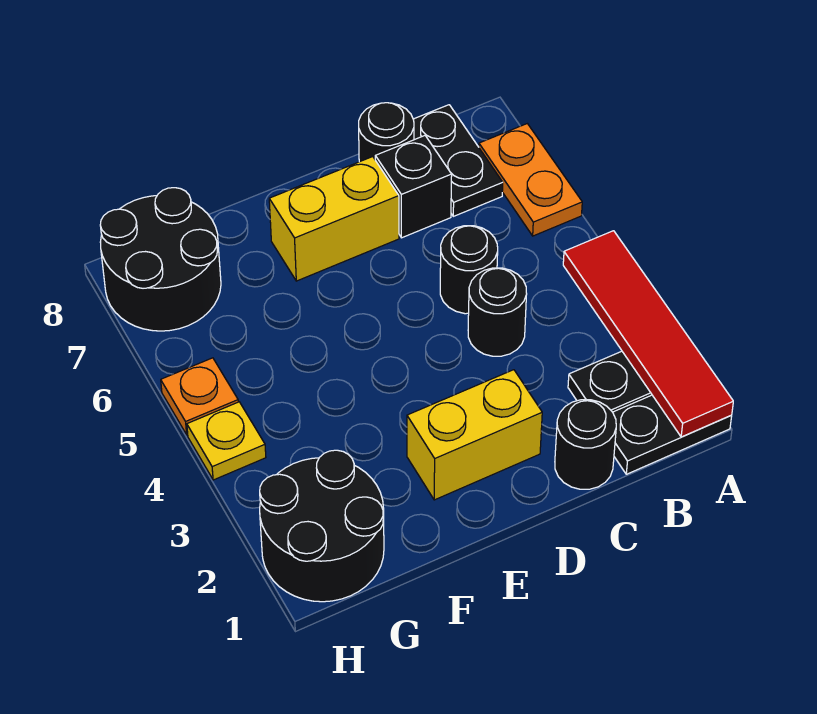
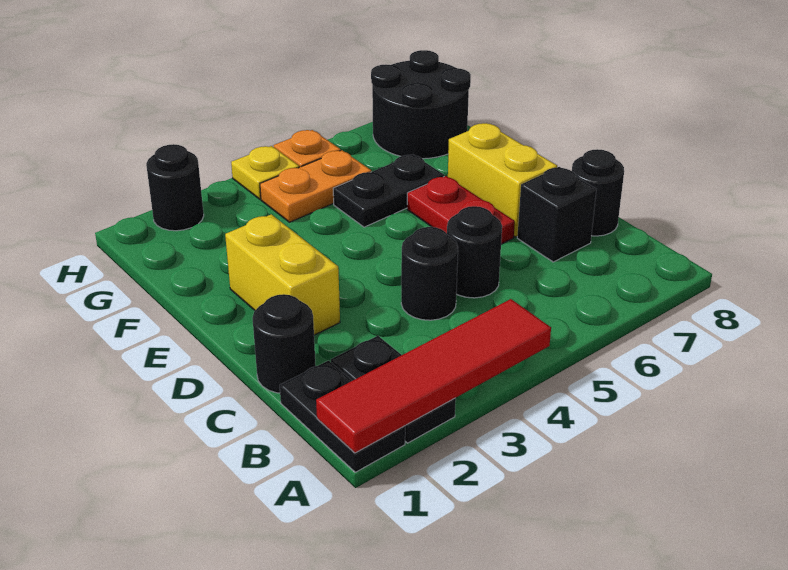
orange plate A6:A7 level 1 -> orange plate G4:G5 level 1
black plate B7:B8 level 1 -> black plate F5:F6 level 1
none -> red plate D6:E6 level 1
black round brick G1:H2 level 1 -> black round brick H2 level 1

